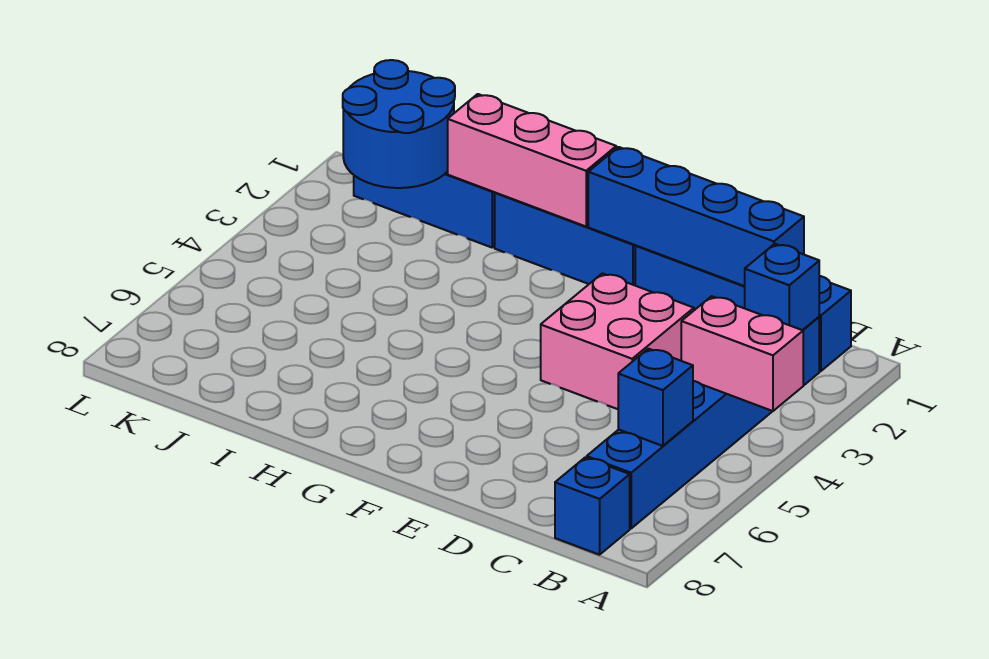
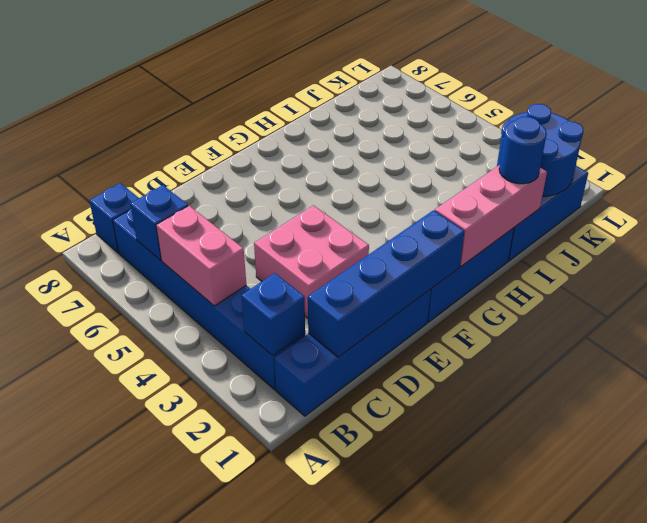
pink brick A4:B4 level 2 -> pink brick B4:B5 level 2
none -> blue round brick I1 level 3

